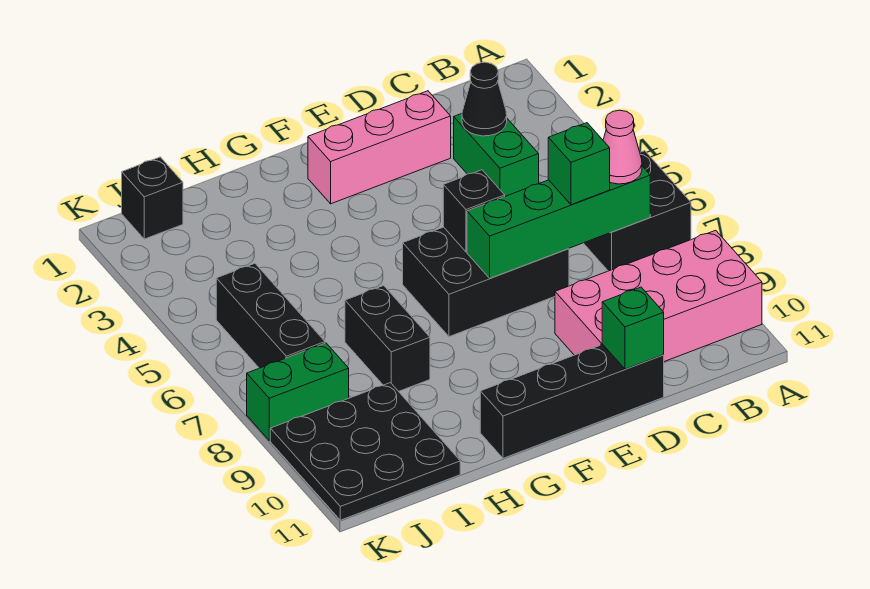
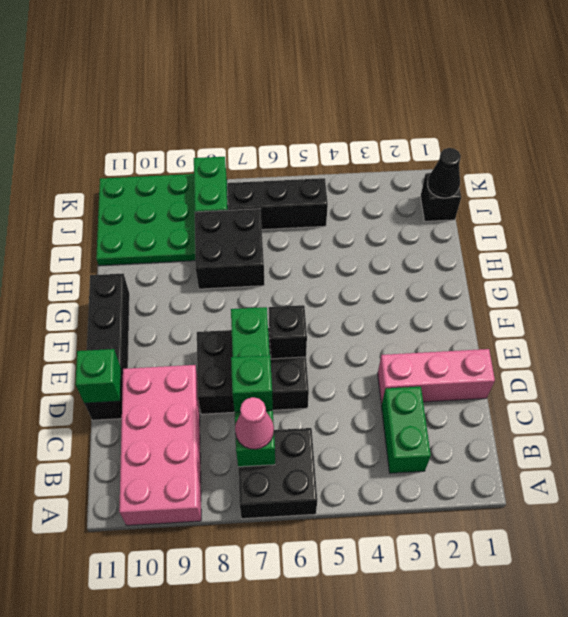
green brick C3:C4 level 1 -> green brick B3:C3 level 1
black cone C3 level 2 -> black cone J1 level 2
pink brick D2:F2 level 1 -> pink brick D1:D3 level 1
black brick D6:F7 level 1 -> black brick D6:E8 level 1
black brick H7:H8 level 1 -> black brick H7:I8 level 1
black plate I9:K11 level 1 -> green plate I9:K11 level 1

